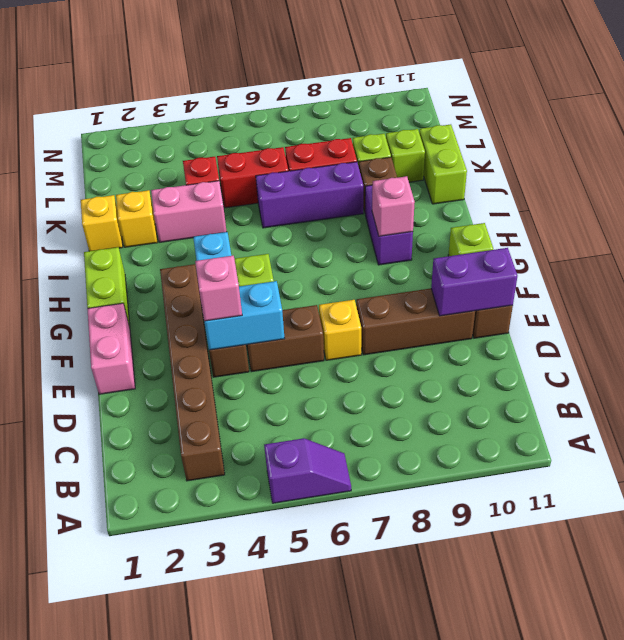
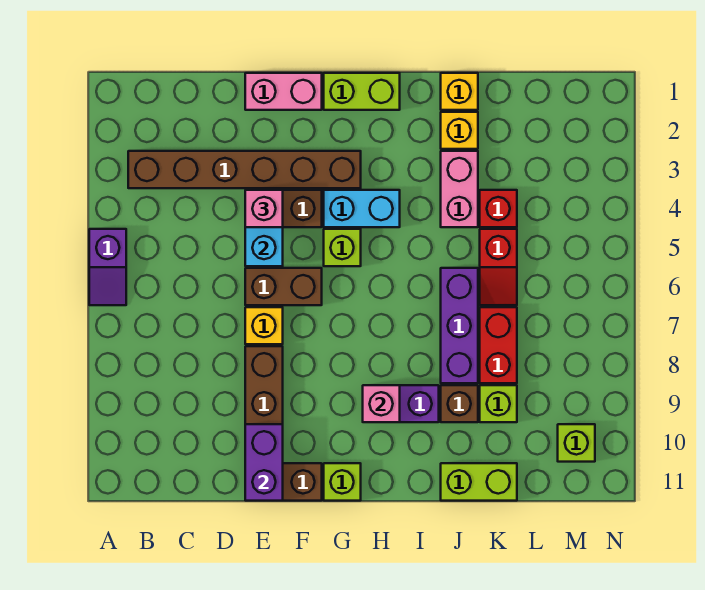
brown brick E5:E6 level 1 -> brown brick E6:F6 level 1
red brick K5:K6 level 1 -> red slope K5:K6 level 1 top 5
lime brick K10 level 1 -> lime brick M10 level 1

